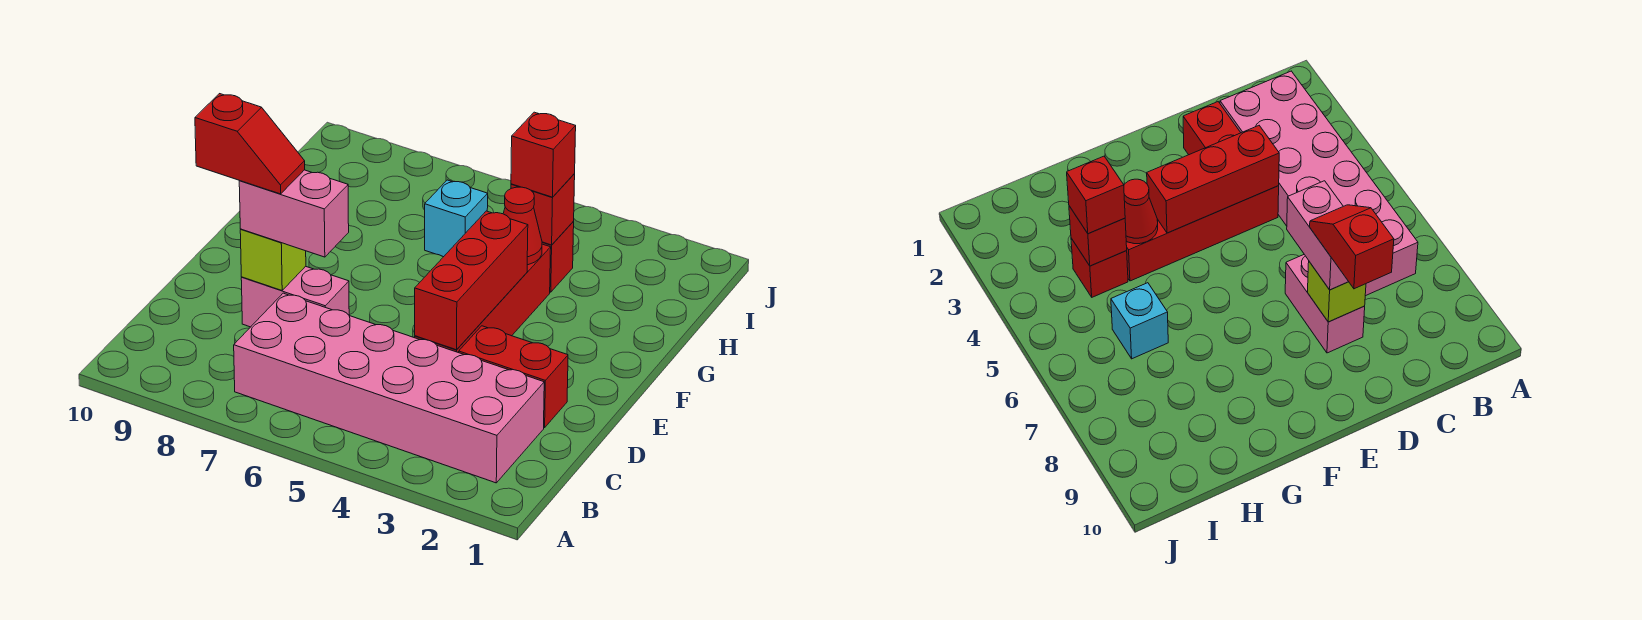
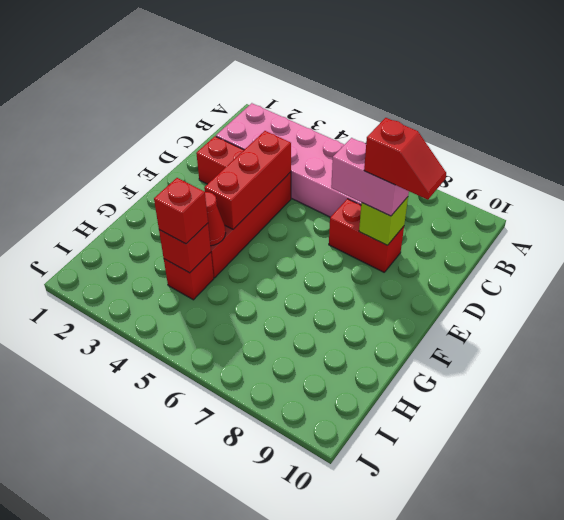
pink brick D7:D8 level 1 -> red brick D7:D8 level 1
red slope D8:D9 level 4 top 9 -> red slope D8:D9 level 4 top 8
cyan brick H6 level 1 -> none

